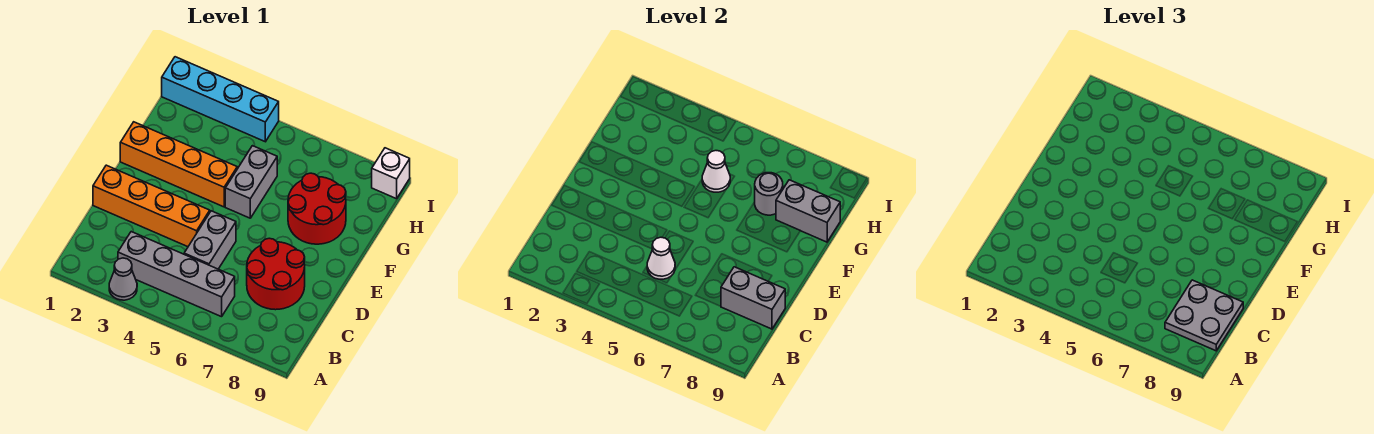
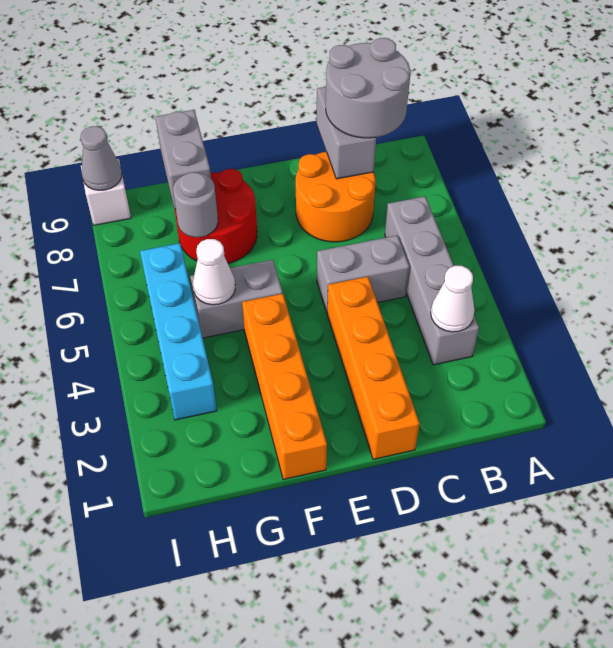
grey cone A3 level 1 -> grey cone I9 level 2
grey plate B8:C9 level 3 -> grey round brick B8:C9 level 3
white cone C5 level 2 -> white cone B3 level 2
red round brick C7:D8 level 1 -> orange round brick C7:D8 level 1
cyan brick I1:I4 level 1 -> cyan brick H3:H6 level 1

